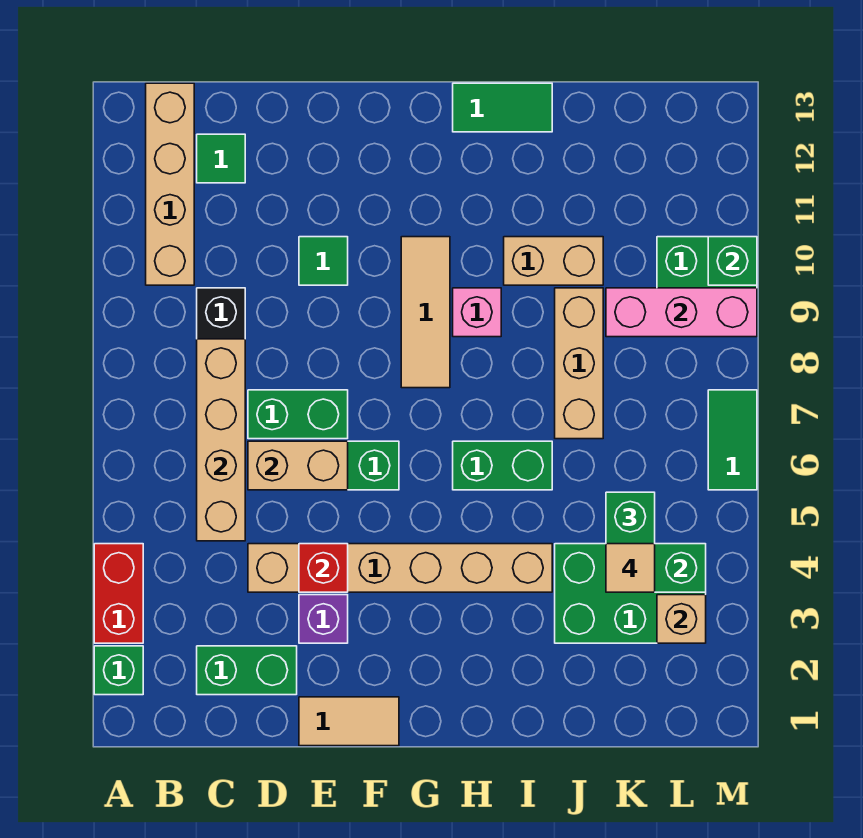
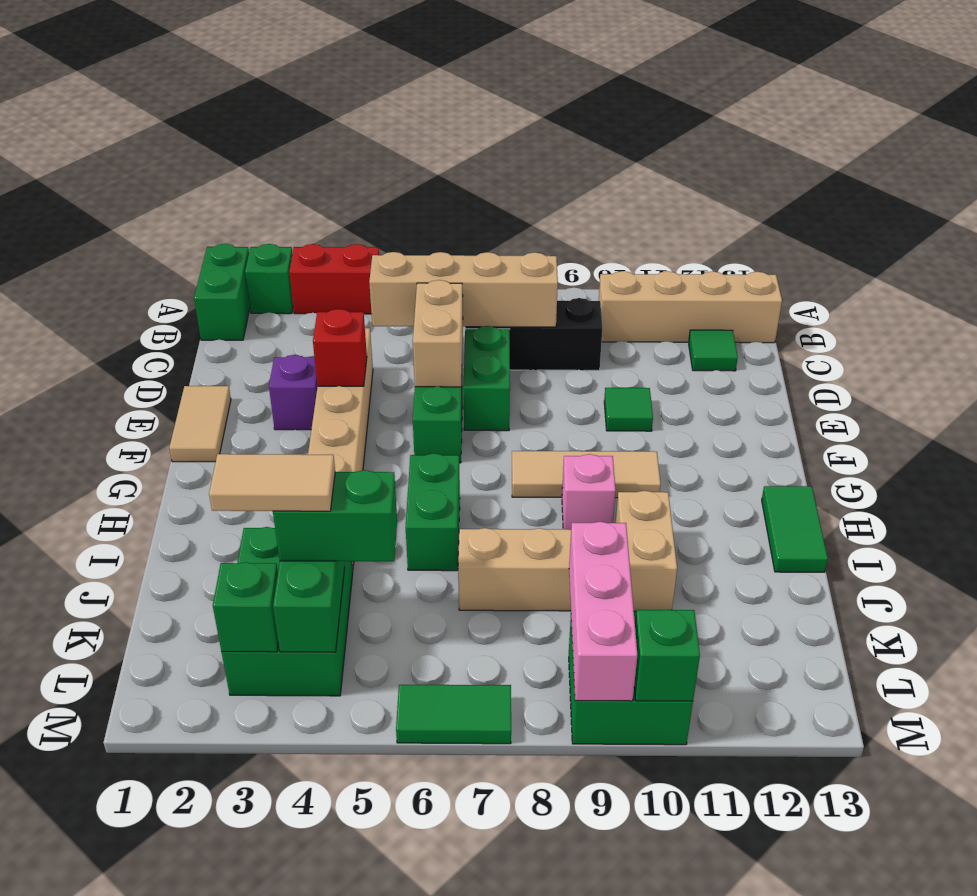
green brick C2:D2 level 1 -> green brick A1:B1 level 1
tan tile K4 level 4 -> tan tile K3:K4 level 4
tan brick L3 level 2 -> green brick L3 level 2

